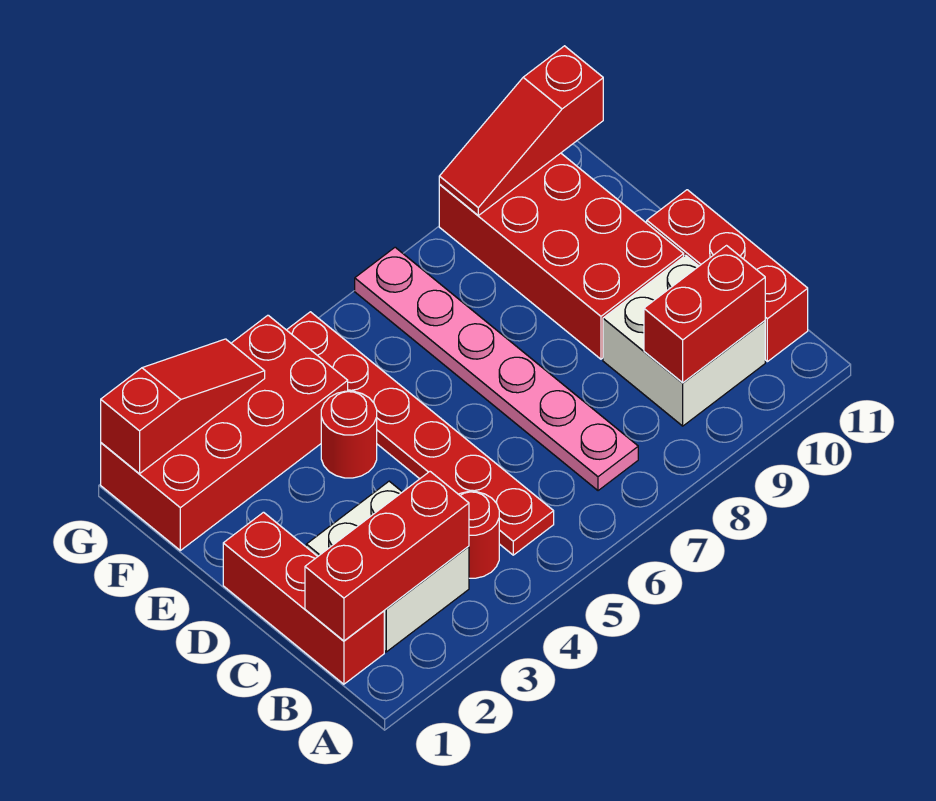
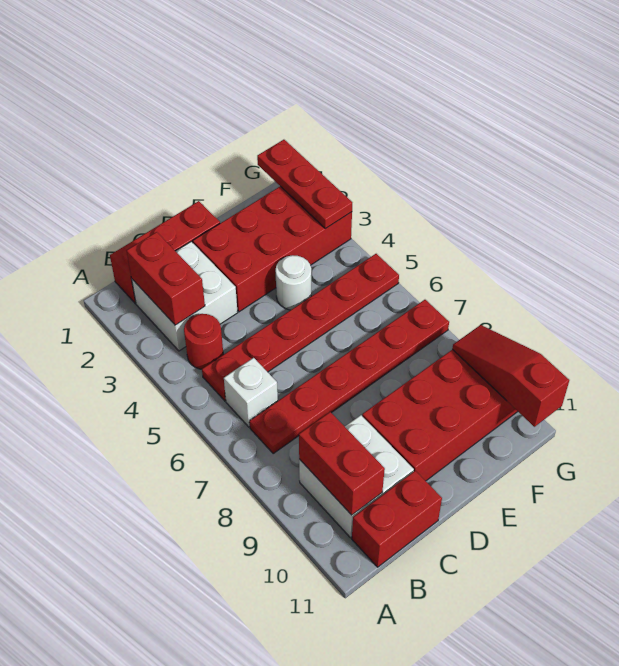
red brick B1:B3 level 2 -> red brick B2:B3 level 2
none -> white brick B6 level 1
pink plate B7:G7 level 1 -> red plate B7:G7 level 1
red brick B11:D11 level 1 -> red brick B11:C11 level 1
red round brick E4 level 1 -> white round brick E4 level 1
red brick F1:G4 level 1 -> red brick D2:G3 level 1
red slope G1:G3 level 2 top 1 -> red plate G1:G3 level 2

